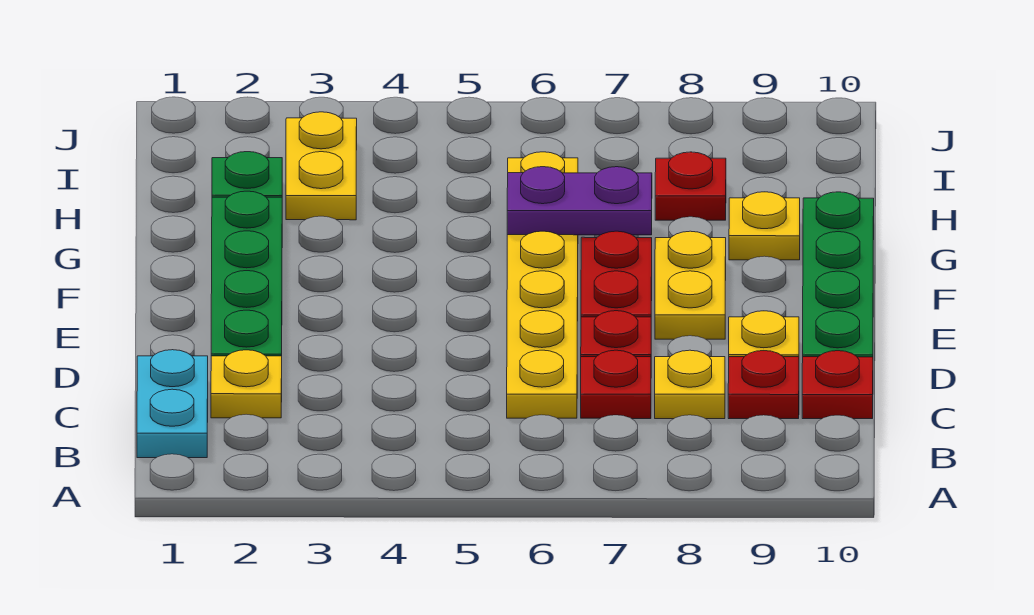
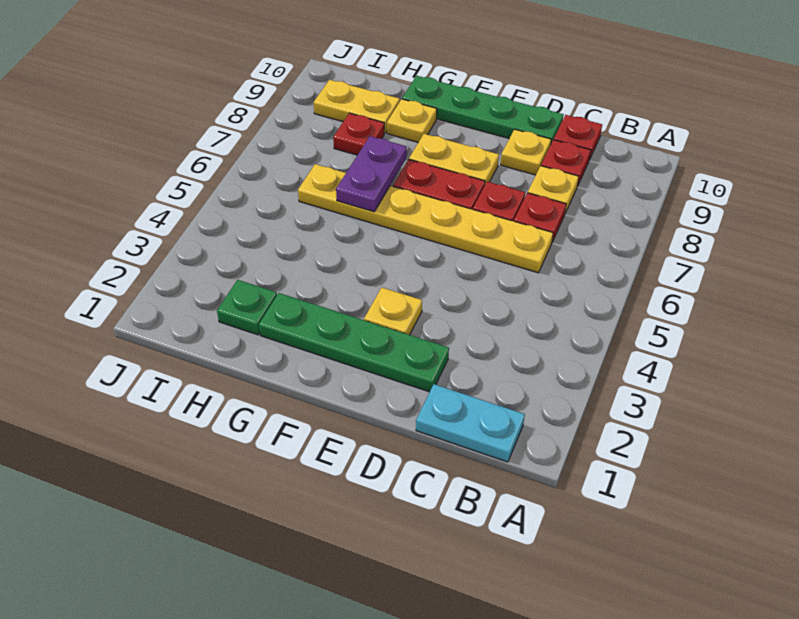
yellow plate C2 level 1 -> yellow plate E3 level 1
yellow plate H3:I3 level 1 -> yellow plate H9:I9 level 1

